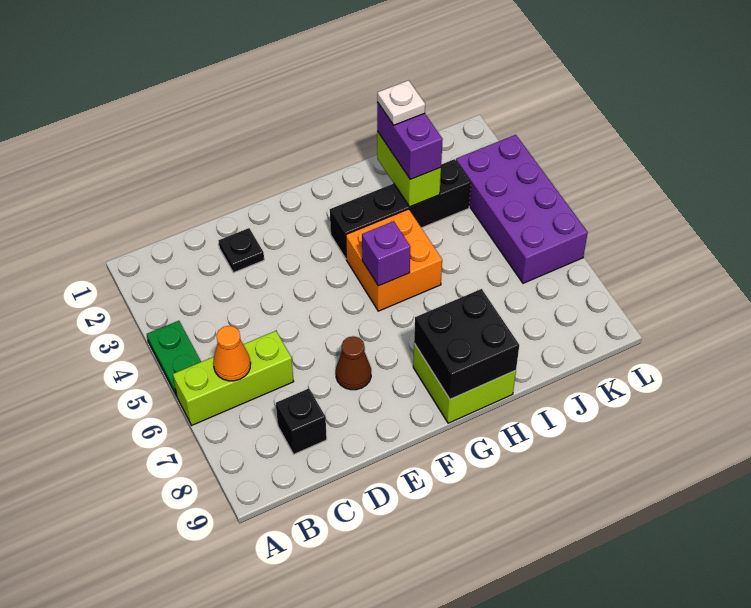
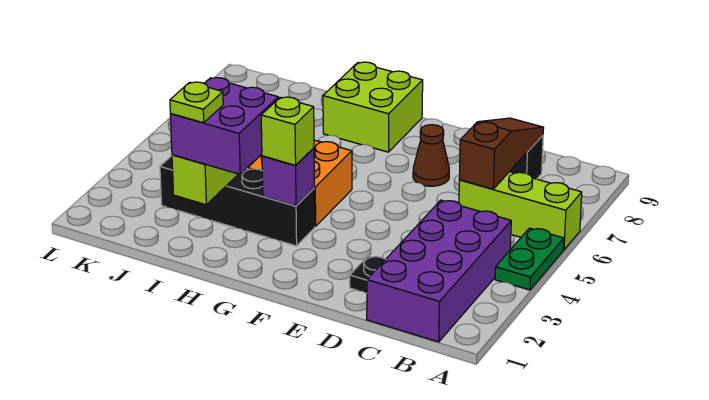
orange cone B6 level 2 -> none
none -> brown slope C6:C8 level 2 top 6
none -> lime brick G3 level 3
purple brick G5 level 2 -> purple brick G3 level 2
black brick G8:H9 level 2 -> none
purple brick I2:I3 level 3 -> purple brick H2:I3 level 3
white plate I2 level 4 -> lime plate I2 level 4
purple brick K3:L6 level 1 -> purple brick B1:C4 level 1

